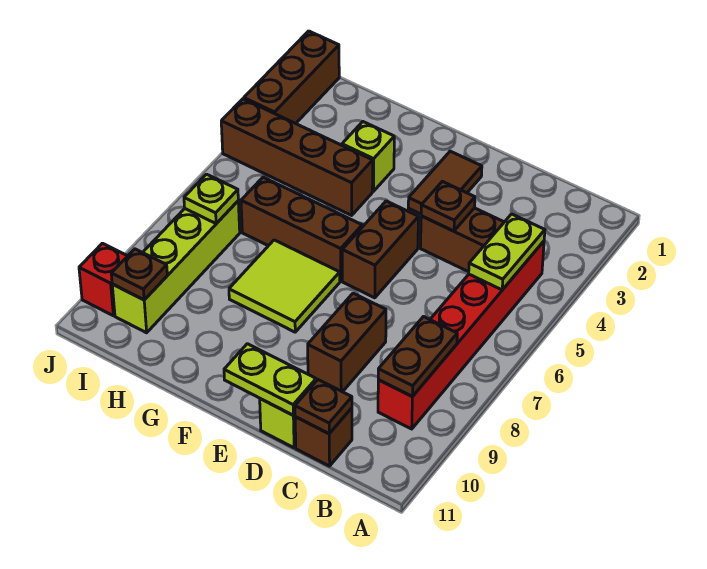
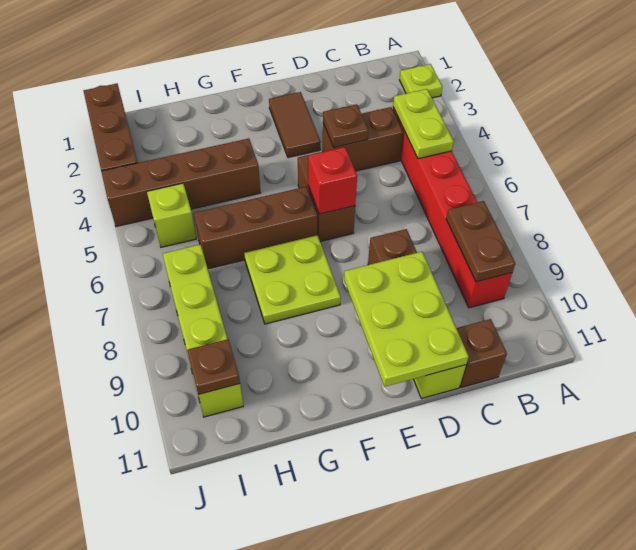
brown plate C11 level 2 -> none
lime plate D11:E11 level 2 -> lime plate D9:E11 level 2
lime tile F7:G8 level 1 -> lime plate F7:G8 level 1
lime brick G3 level 1 -> lime brick I5 level 1
lime plate I7 level 2 -> lime plate A2 level 1
red brick J10 level 1 -> red brick E6 level 2

